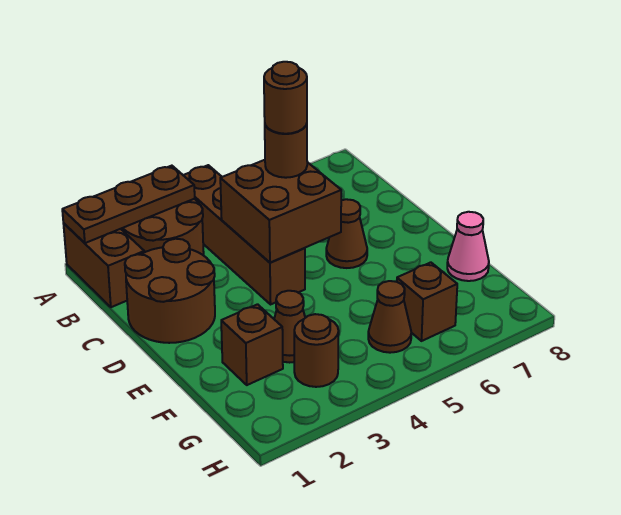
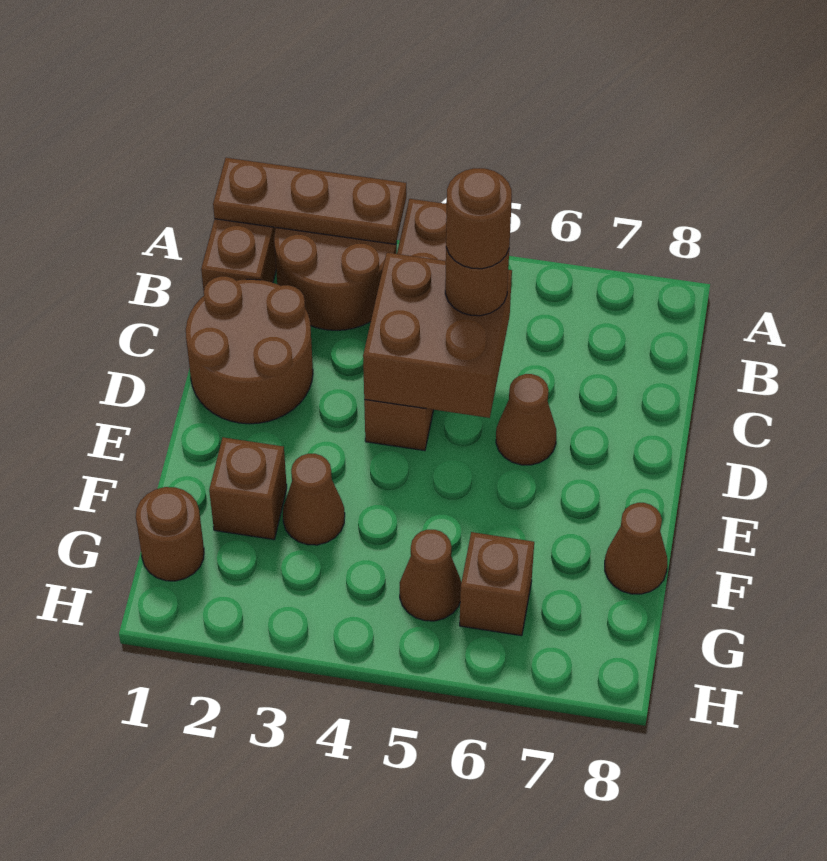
pink cone F8 level 1 -> brown cone F8 level 1
brown round brick G3 level 1 -> brown round brick G1 level 1

